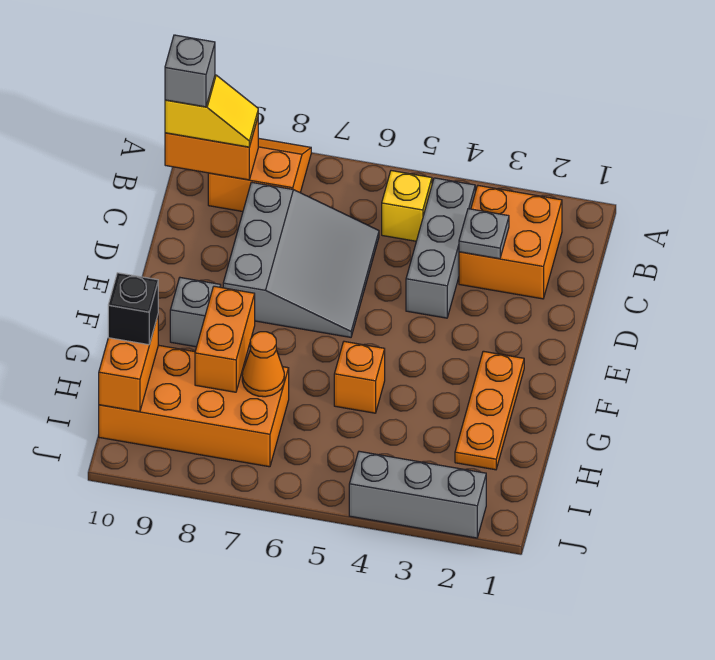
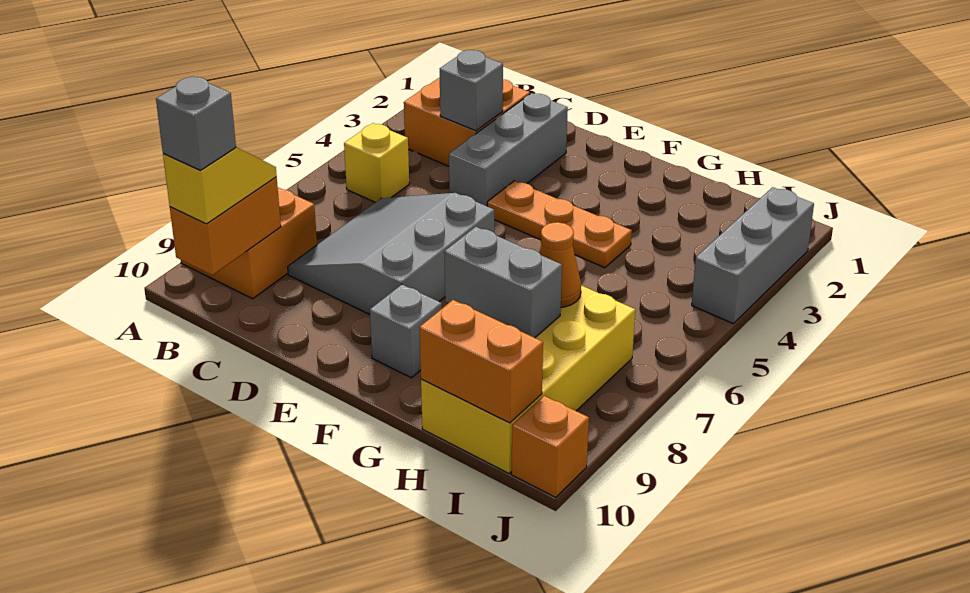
grey brick B4:D4 level 1 -> grey brick D2:D4 level 1
grey plate C3 level 2 -> grey brick C3 level 2
grey slope C6:E8 level 1 top 8 -> grey slope C6:E8 level 1 top E
orange plate F2:H2 level 1 -> orange plate E4:G4 level 1
orange brick G5 level 1 -> orange brick J10 level 1
orange brick G8:H8 level 2 -> grey brick G8:H8 level 2
orange brick H7:I10 level 1 -> yellow brick H7:I10 level 1
black brick H10 level 3 -> none

